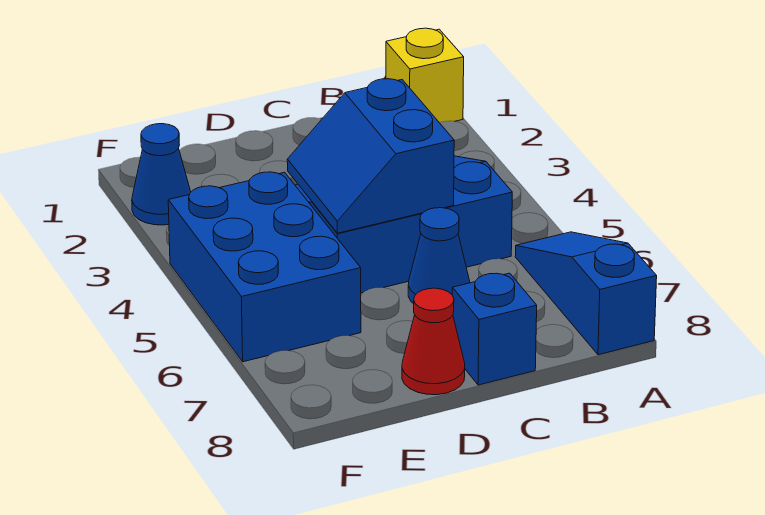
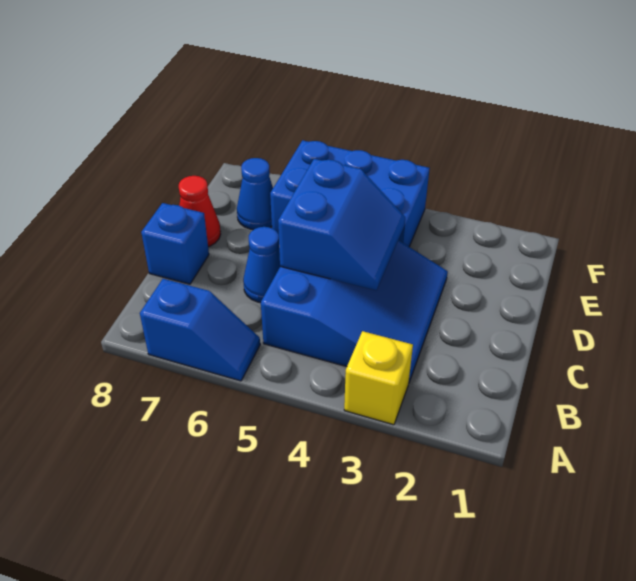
yellow brick A1 level 1 -> yellow brick A3 level 1
blue slope A6:A8 level 1 top 8 -> blue slope A6:A7 level 1 top 7
blue slope C4:D5 level 2 top C -> blue slope C4:D5 level 2 top 5
blue cone F2 level 1 -> blue cone E7 level 1

